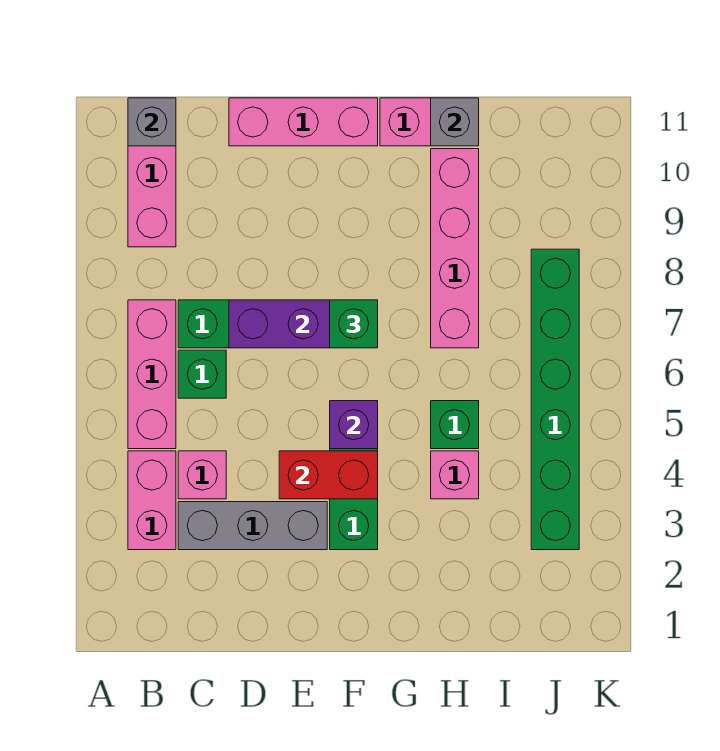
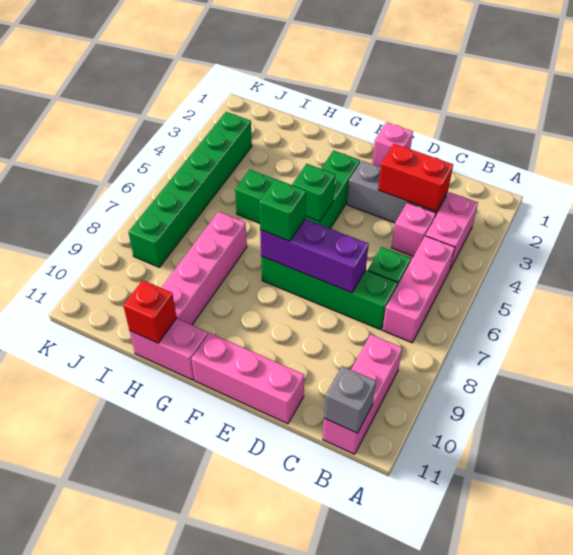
red brick E4:F4 level 2 -> red brick C3:D3 level 2
purple brick F5 level 2 -> green brick F5 level 2
pink brick H4 level 1 -> pink brick E1 level 1
grey brick H11 level 2 -> red brick H11 level 2

